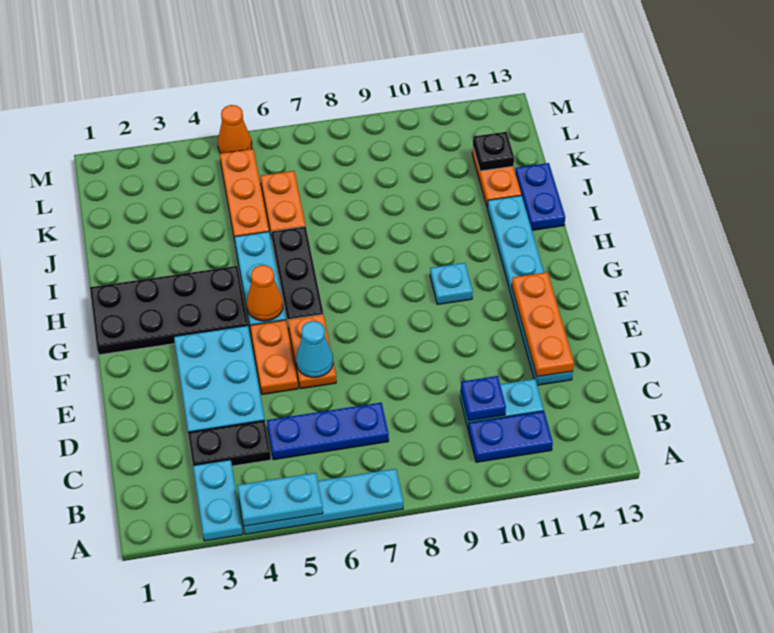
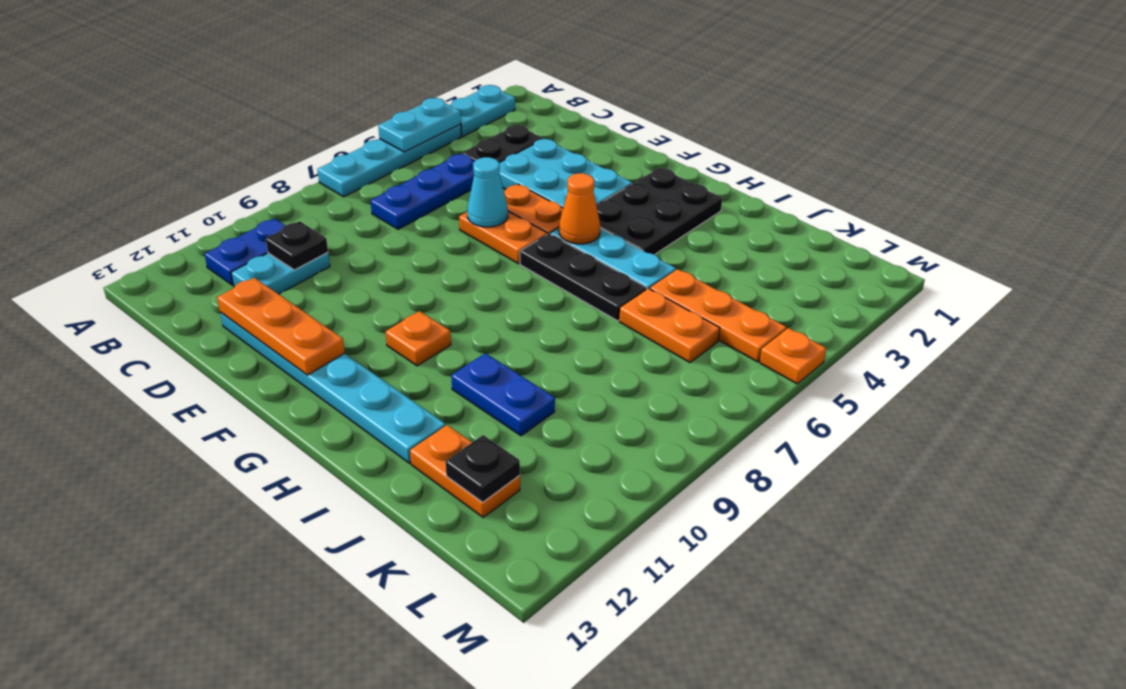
cyan plate A3:B3 level 1 -> cyan plate A2:A3 level 1
blue plate C10 level 2 -> black plate C10 level 2
black plate G1:H4 level 1 -> black plate G2:H4 level 1
cyan plate G10 level 1 -> orange plate G10 level 1
blue plate I13:J13 level 1 -> blue plate I10:J10 level 1
orange cone M5 level 1 -> orange plate M5 level 1

